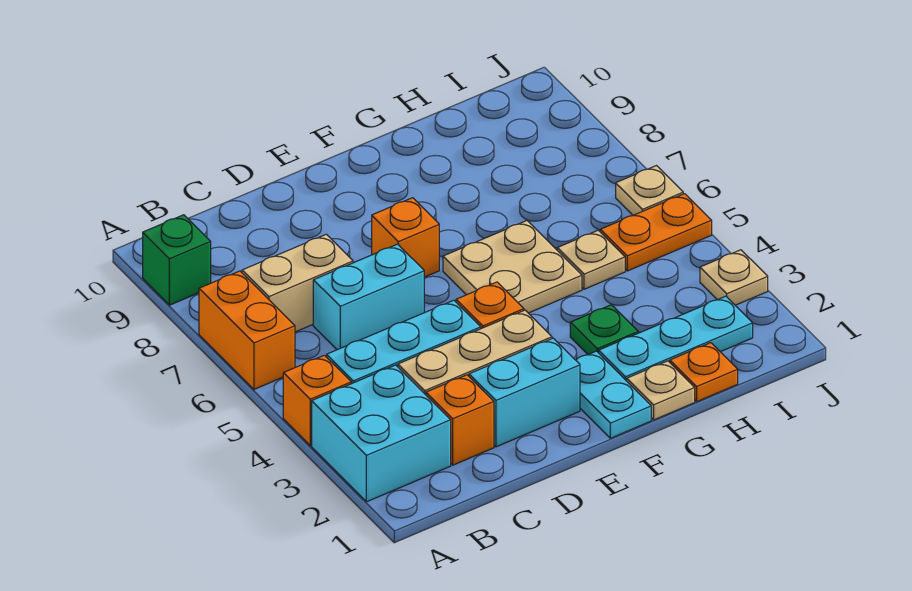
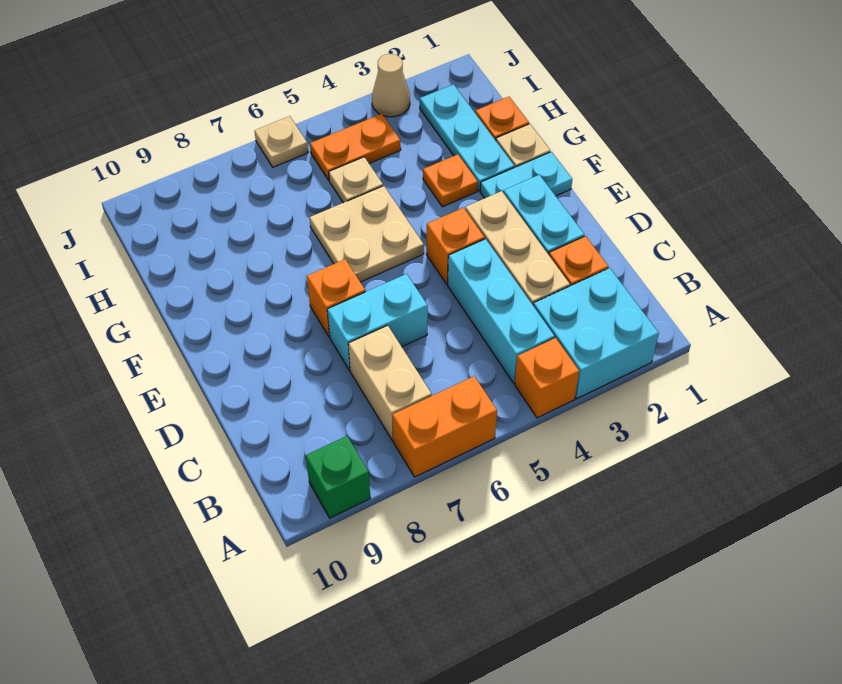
cyan brick C6:D6 level 1 -> cyan brick D6:D7 level 1
green plate G3 level 1 -> orange plate G3 level 1
orange plate I5:J5 level 1 -> orange plate I4:I5 level 1
tan plate J3 level 1 -> tan cone J3 level 1

